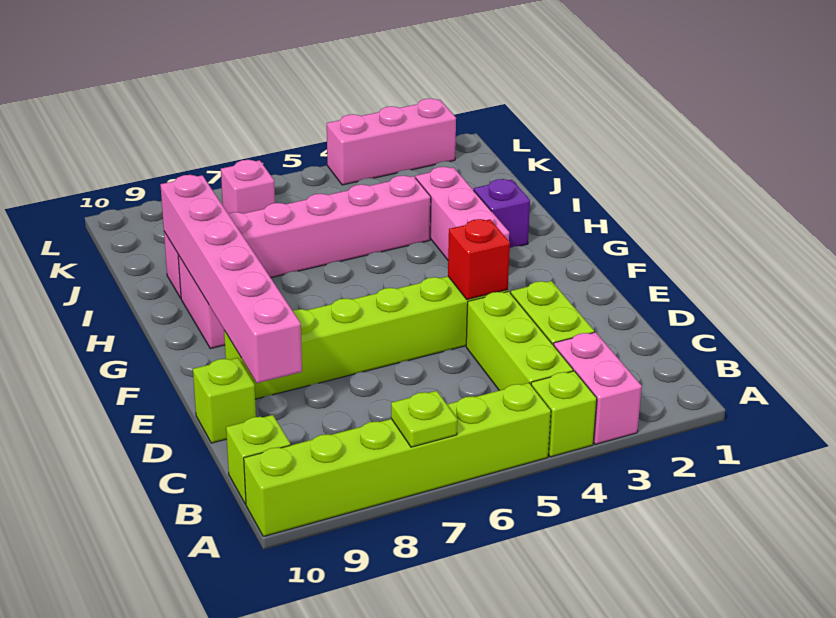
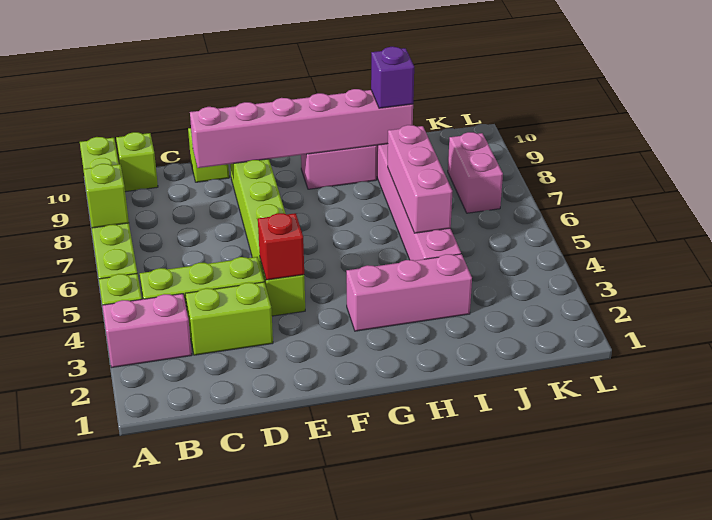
lime plate A7 level 2 -> lime brick A7 level 2
purple brick H2 level 1 -> purple brick I9 level 3
pink brick K7 level 1 -> pink brick K7:K8 level 1
pink brick L2:L4 level 1 -> pink brick I5:I7 level 2

